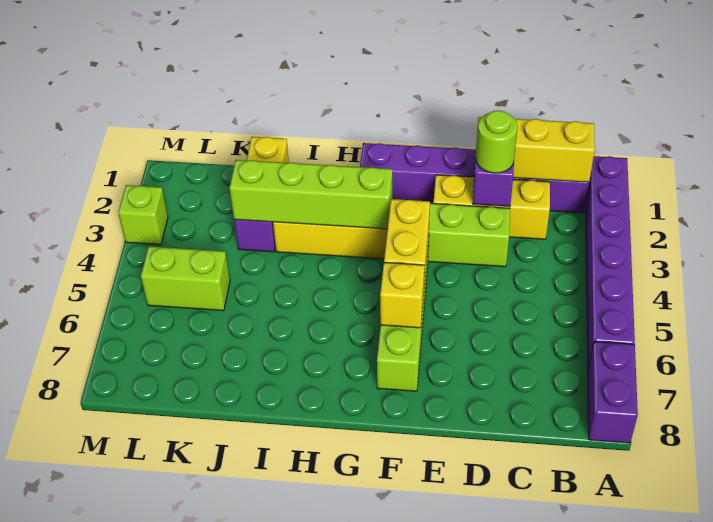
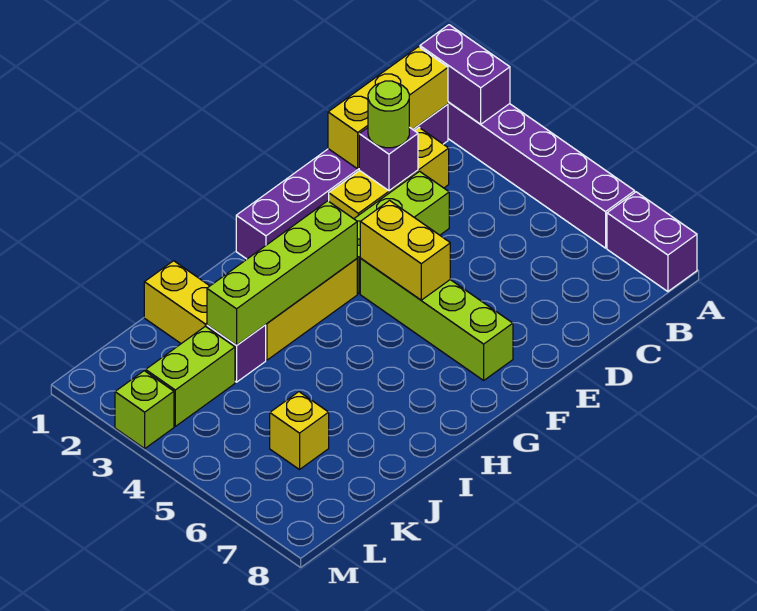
none -> purple brick A1:A2 level 2
yellow brick F6 level 2 -> yellow brick K6 level 1
lime brick K5:L5 level 1 -> lime brick K3:L3 level 1

